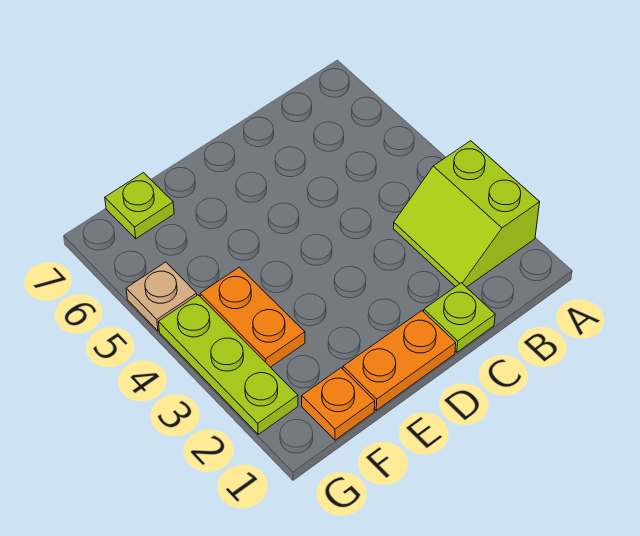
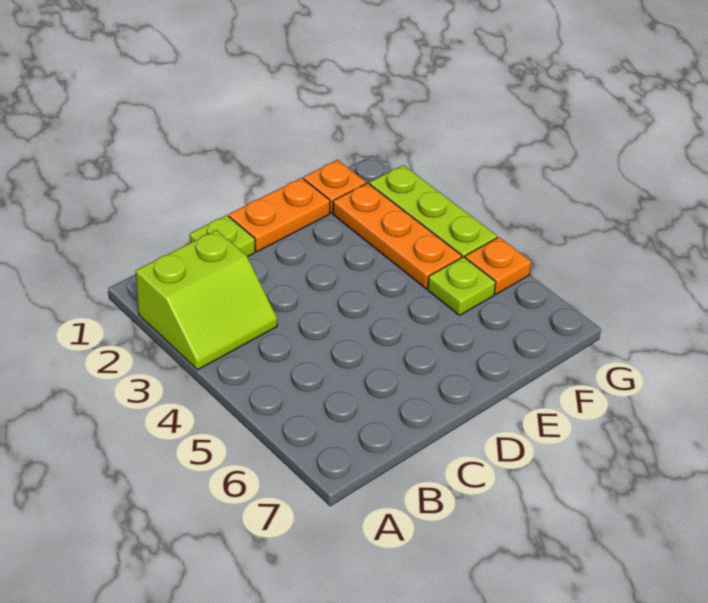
lime slope A2:B3 level 1 top A -> lime slope A2:B3 level 1 top 2
orange plate F3:F4 level 1 -> orange plate F2:F4 level 1
lime plate F7 level 1 -> lime plate F5 level 1
tan plate G5 level 1 -> orange plate G5 level 1

